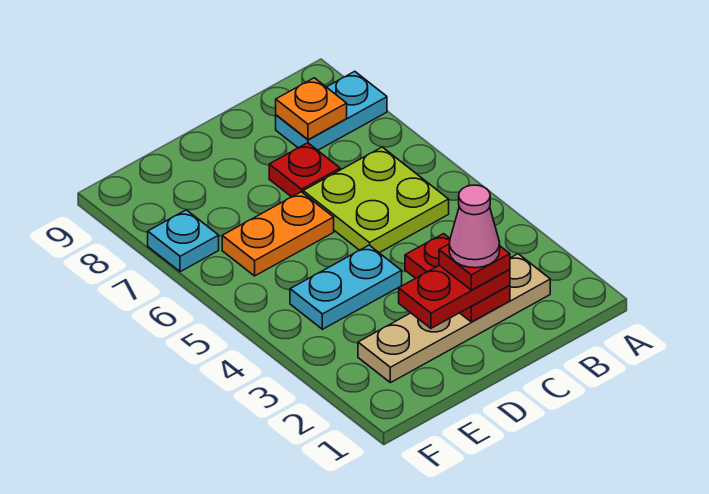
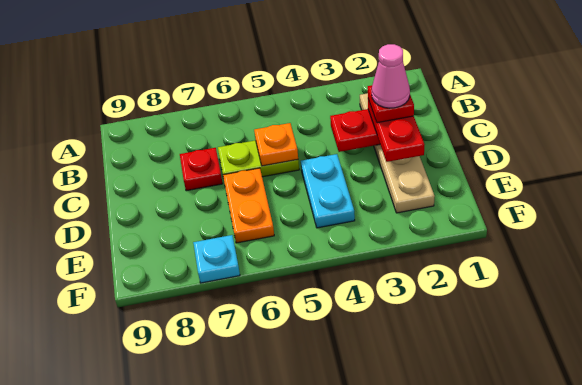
cyan plate A8:B8 level 1 -> none
lime plate B5:C6 level 1 -> lime plate C5:C6 level 1
orange plate B8 level 2 -> orange plate C5 level 2

